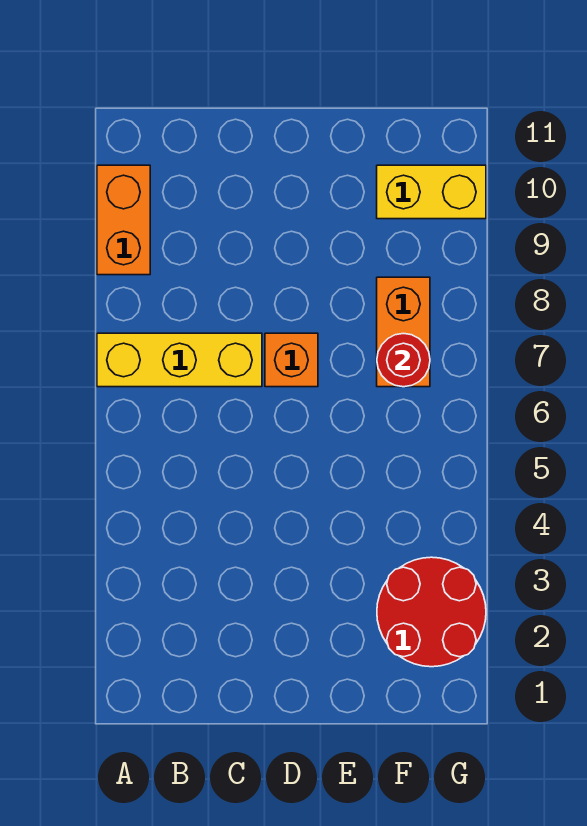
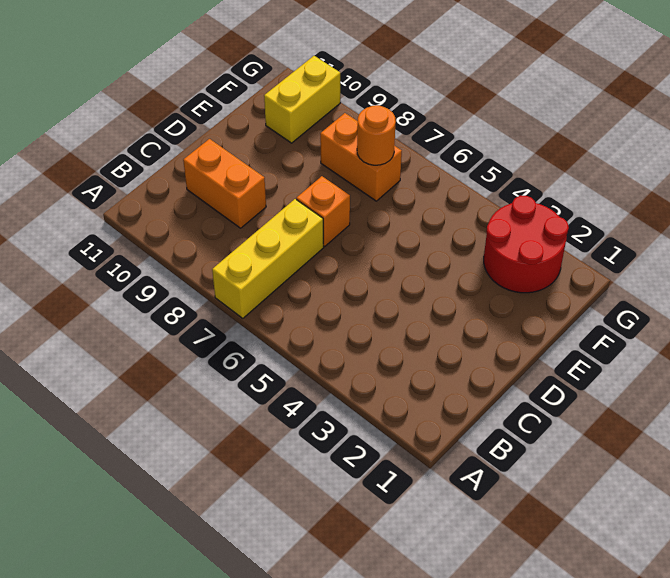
orange brick A9:A10 level 1 -> orange brick C9:C10 level 1
red round brick F7 level 2 -> orange round brick F7 level 2

